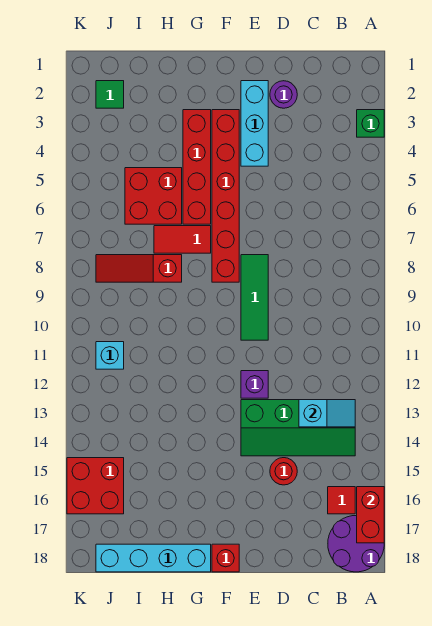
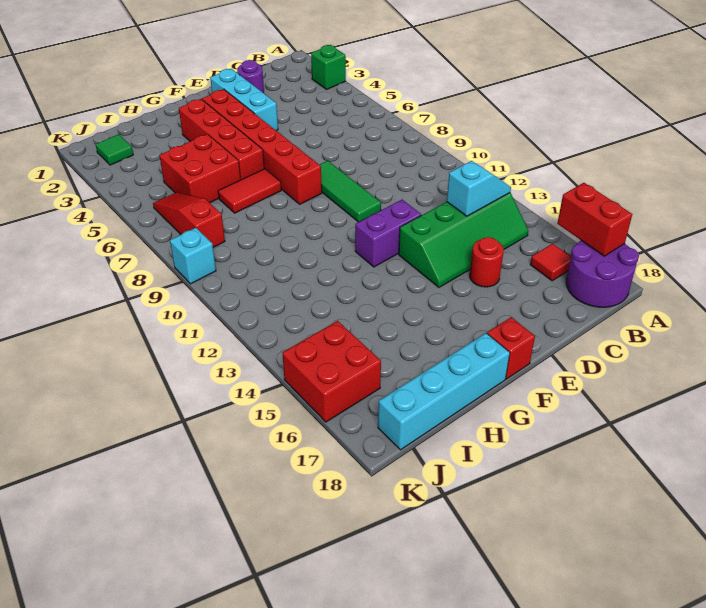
purple brick E12 level 1 -> purple brick E12:F12 level 1
red slope H8:J8 level 1 top H -> red slope J6:J8 level 1 top 8
cyan brick J11 level 1 -> cyan brick K9 level 1

